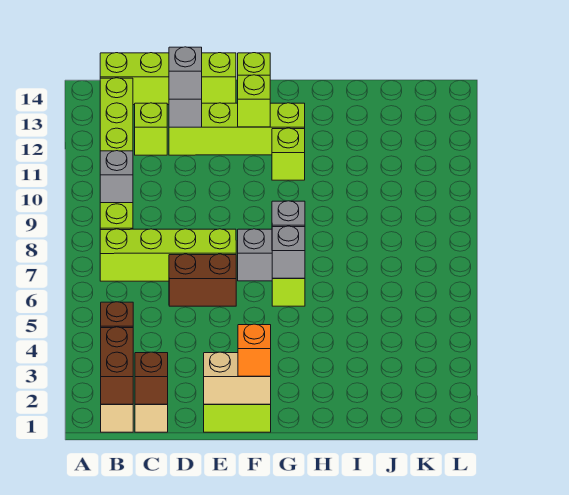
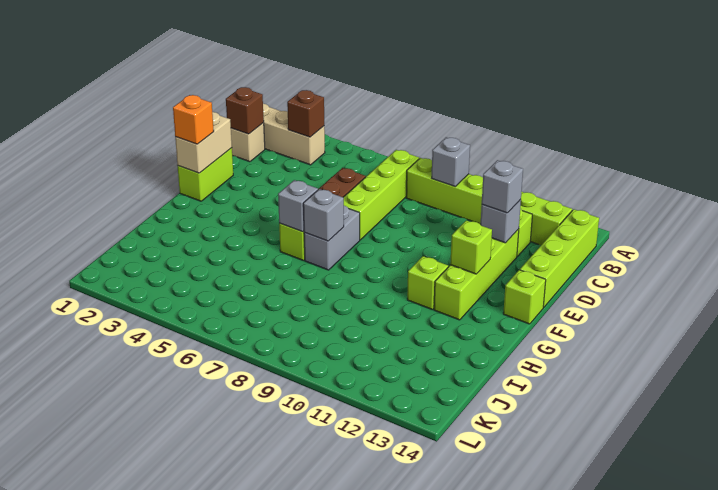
brown brick B1:B2 level 2 -> none

